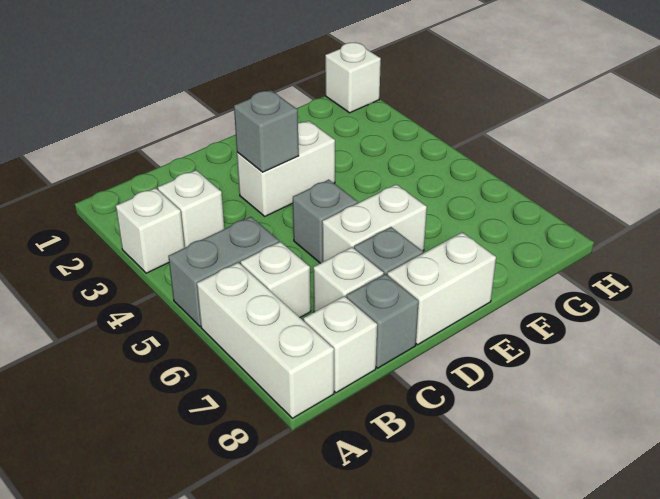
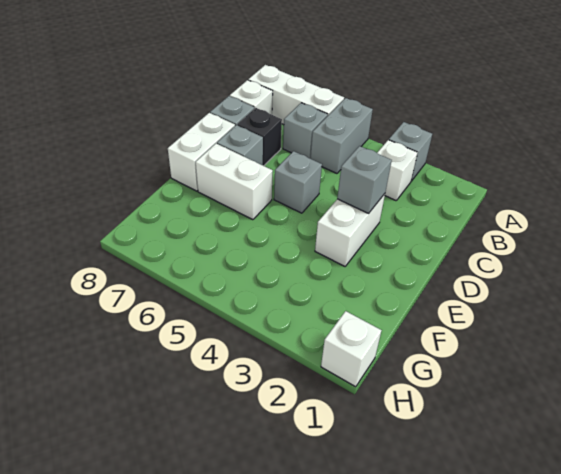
white brick A3 level 1 -> grey brick A3 level 1
white brick B6 level 1 -> grey brick B6 level 1
white brick C7 level 1 -> black brick C7 level 1
white brick D6:E6 level 1 -> white brick E6:E7 level 1

